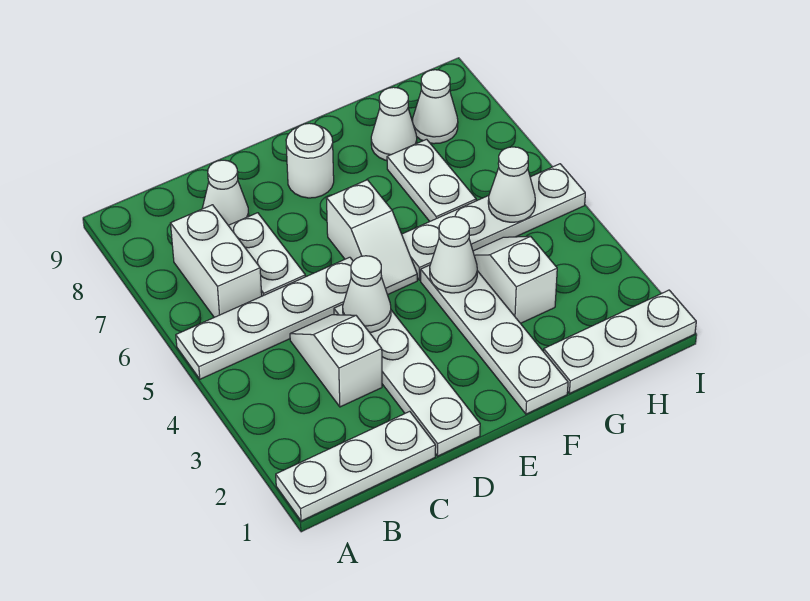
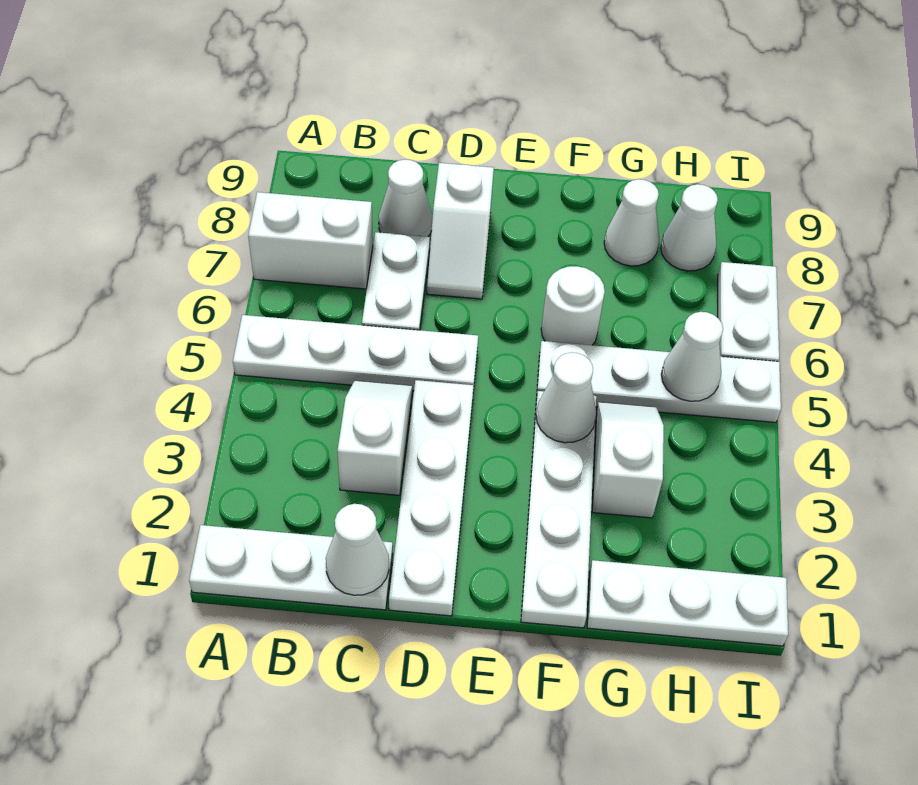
white brick B6:B7 level 1 -> white brick A7:B7 level 1
white cone D4 level 2 -> white cone C1 level 2
white slope E5:E6 level 1 top 6 -> white slope D7:D8 level 1 top 8
white round brick E8 level 1 -> white round brick F6 level 1
white plate G6:G7 level 1 -> white plate I6:I7 level 1

